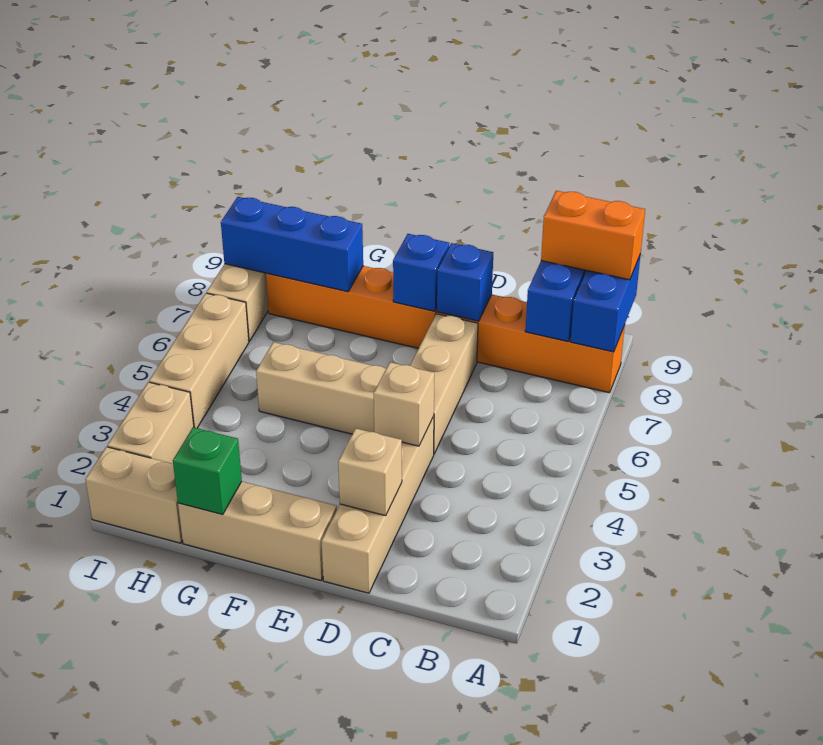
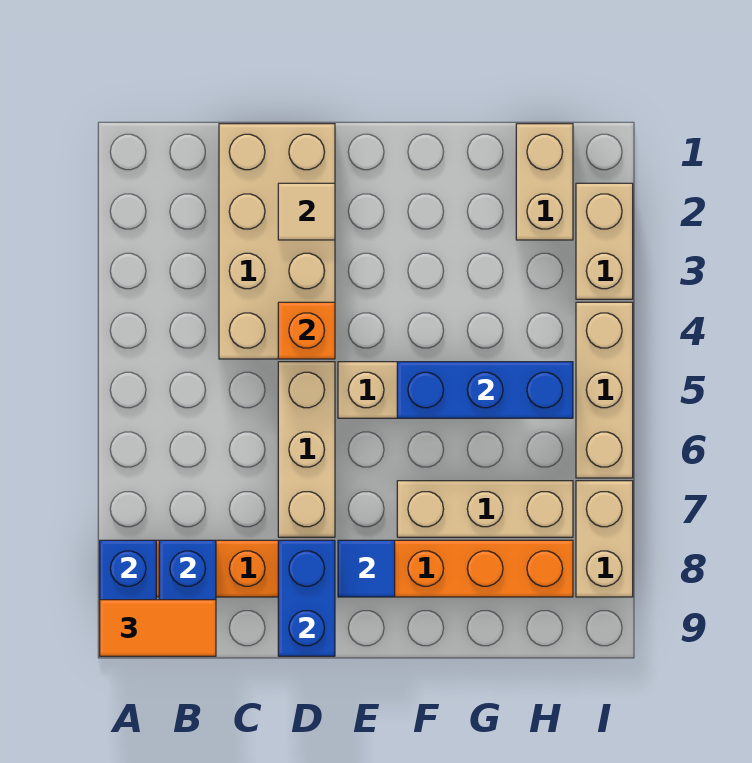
orange brick A9:B9 level 3 -> orange tile A9:B9 level 3
tan brick D1:D4 level 1 -> tan brick C1:D4 level 1
tan brick D2 level 2 -> tan tile D2 level 2
tan brick D4 level 2 -> orange brick D4 level 2
blue brick D8 level 2 -> blue brick D8:D9 level 2
tan brick E1:G1 level 1 -> tan brick F7:H7 level 1
blue brick E8 level 2 -> blue tile E8 level 2
green brick G1 level 2 -> none
blue brick G8:I8 level 2 -> blue brick F5:H5 level 2
tan brick H1:I1 level 1 -> tan brick H1:H2 level 1

